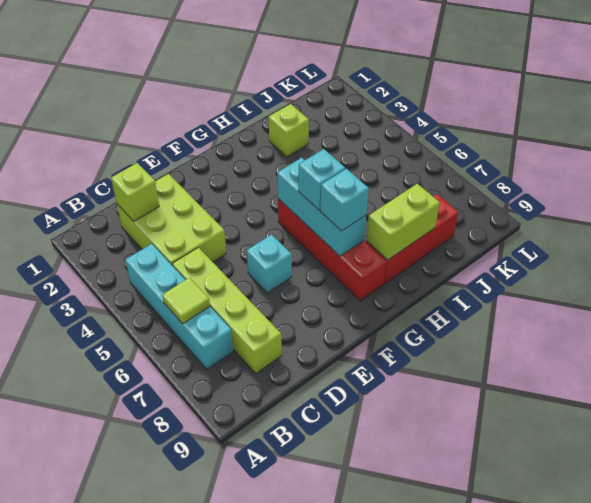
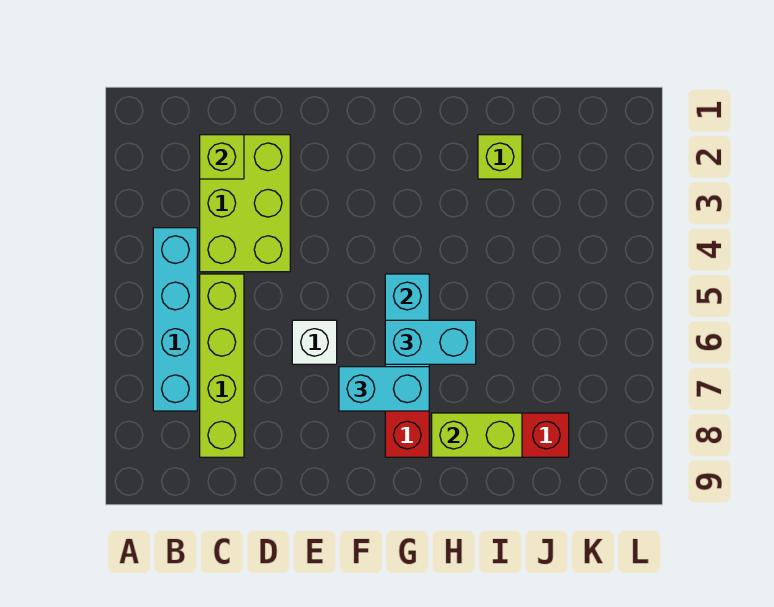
lime tile B6 level 2 -> none
cyan brick E6 level 1 -> white brick E6 level 1
cyan brick G6 level 3 -> cyan brick G6:H6 level 3
cyan brick G7 level 3 -> cyan brick F7:G7 level 3

